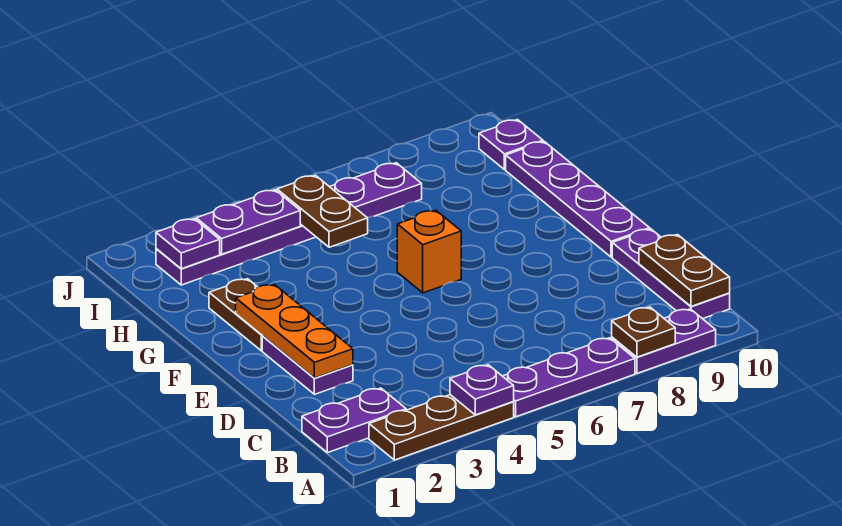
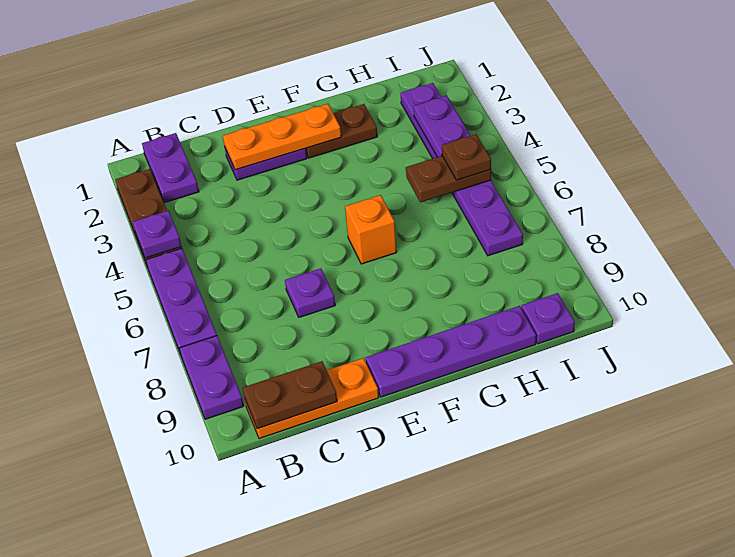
brown plate A8 level 2 -> brown plate I5 level 3
purple plate B10:D10 level 1 -> orange plate B10:D10 level 1
purple plate I2 level 2 -> purple plate D7 level 1

